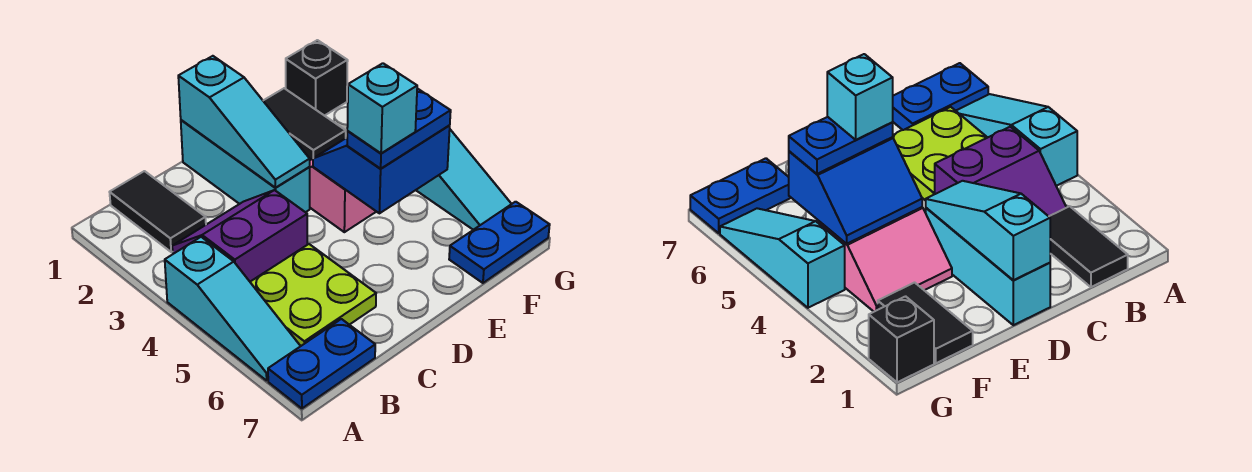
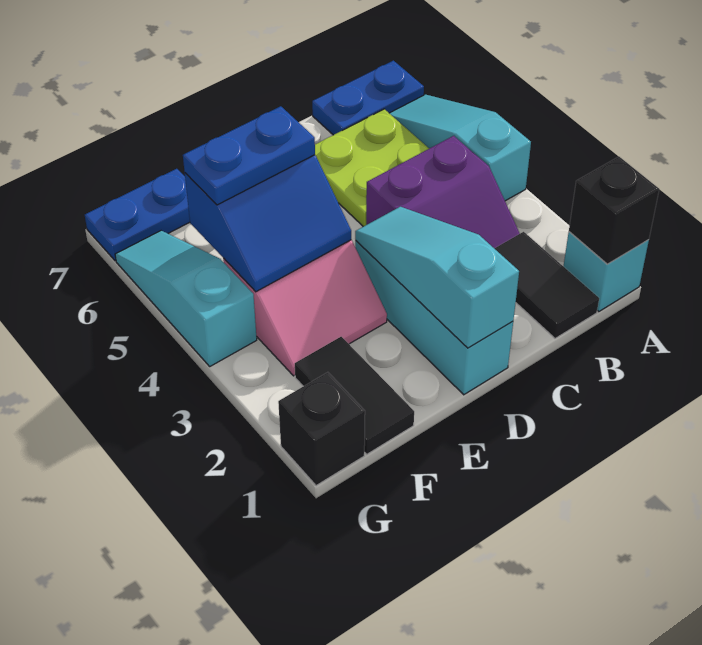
none -> black brick A1 level 2
cyan brick E5 level 4 -> cyan brick A1 level 1

